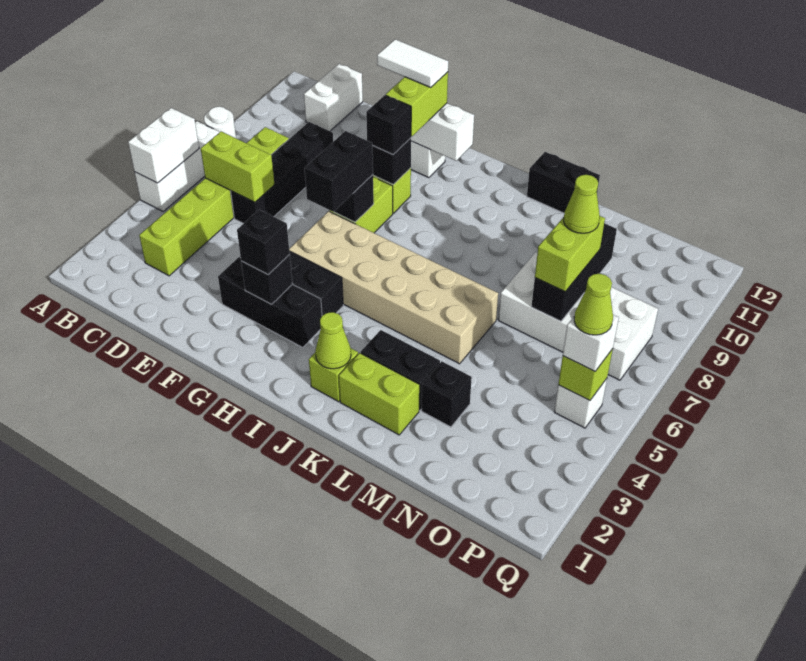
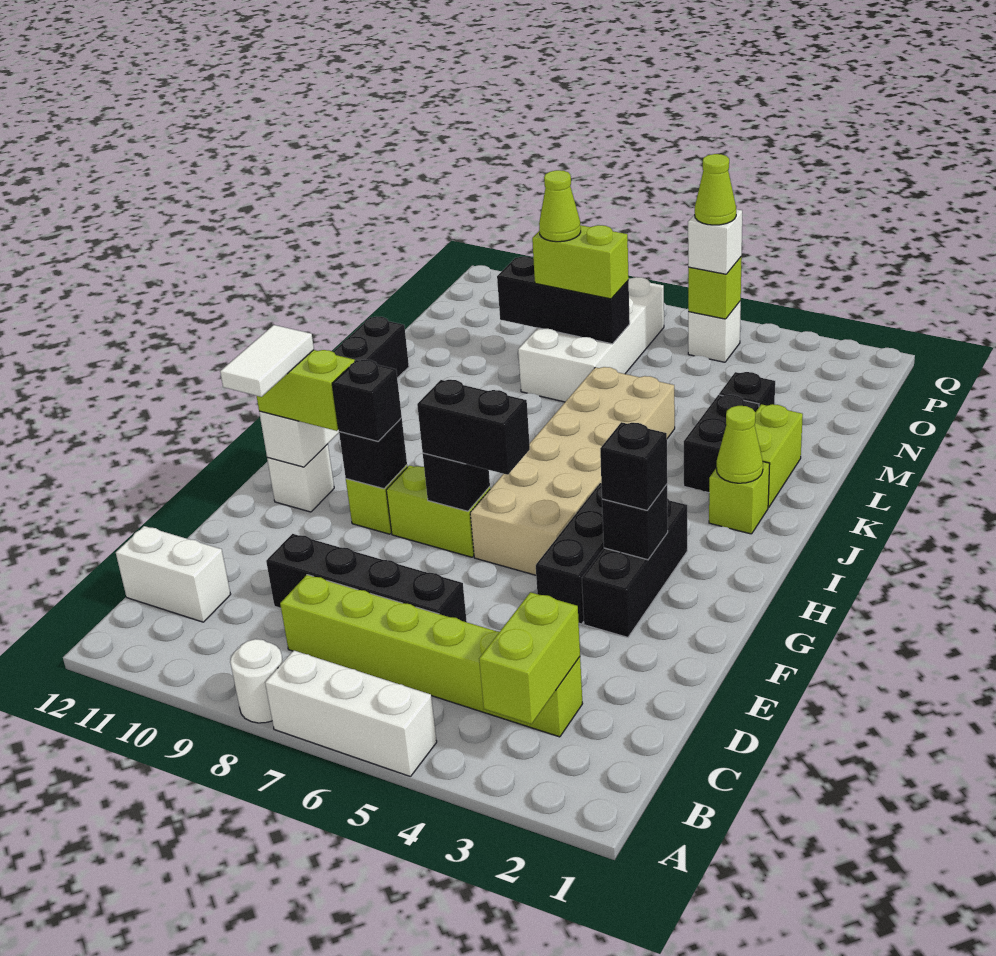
white brick A5:A6 level 2 -> none
lime brick C6:D6 level 2 -> lime brick B3:C3 level 2

